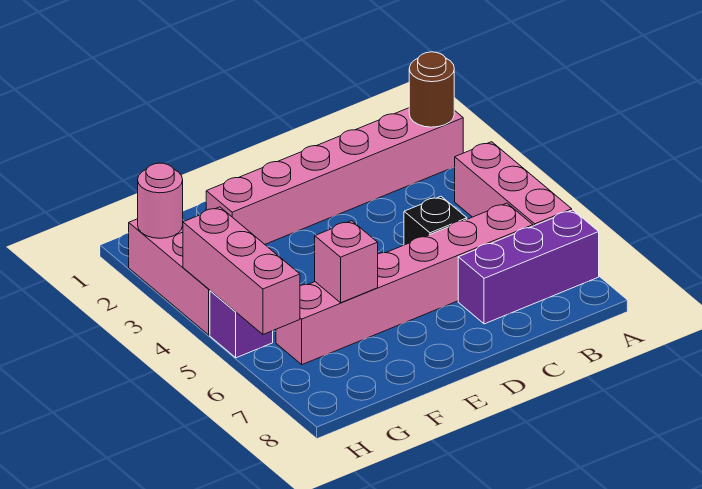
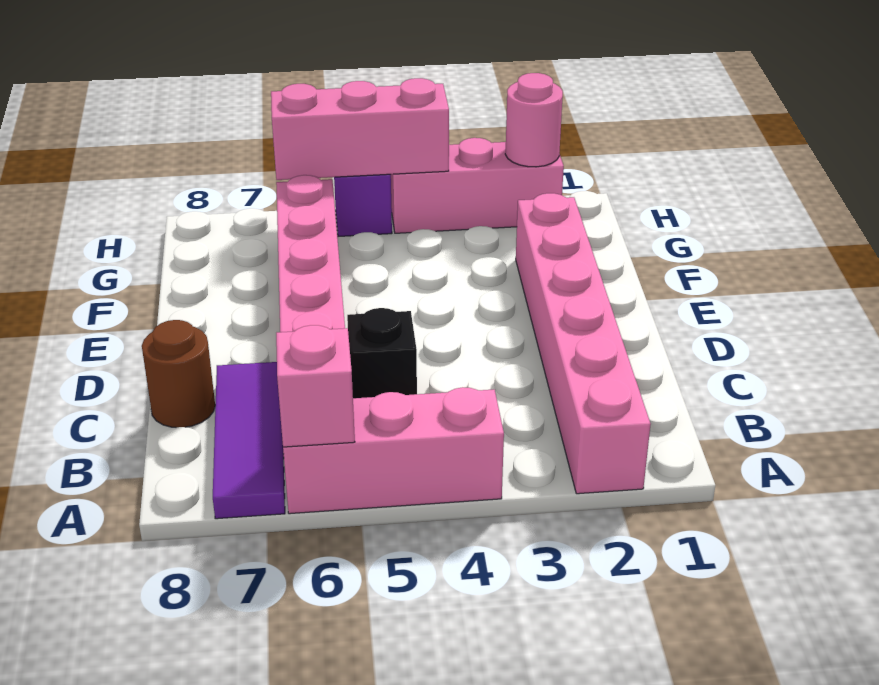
brown round brick A2 level 2 -> brown round brick C8 level 1
purple brick A7:C7 level 1 -> purple tile A7:C7 level 1
pink brick F6 level 2 -> pink brick A6 level 2

